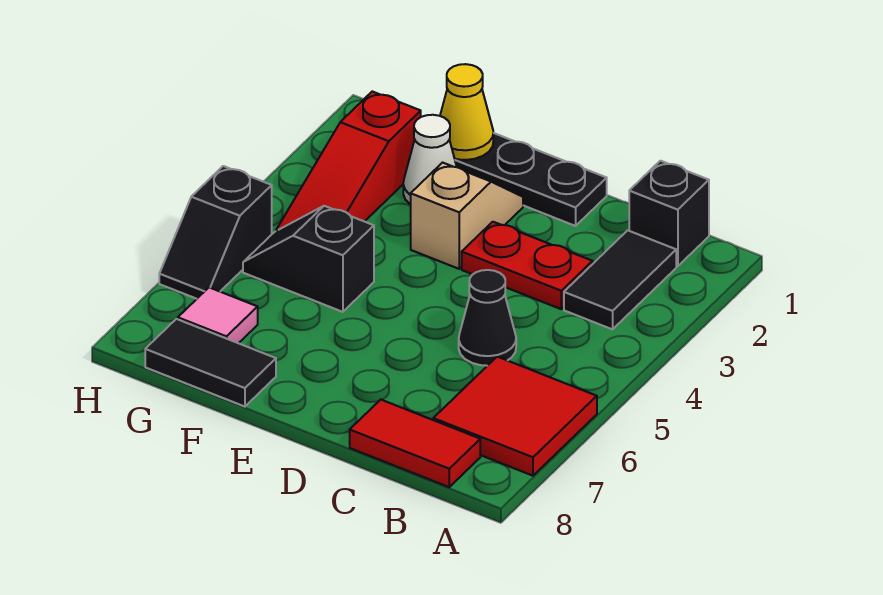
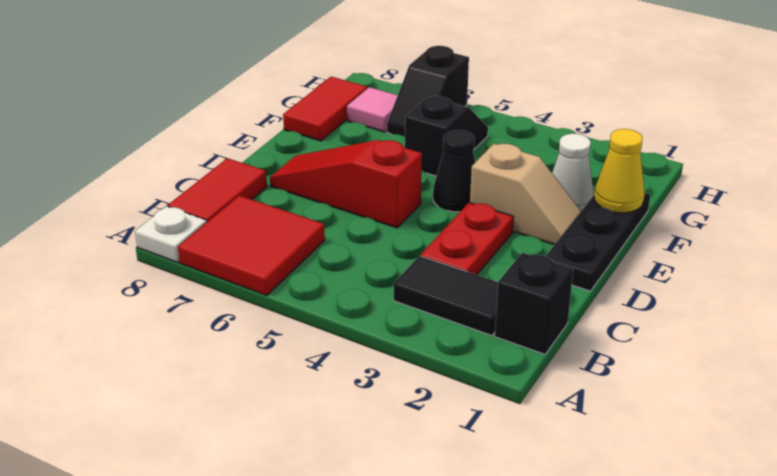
none -> white plate A8 level 1
black cone C5 level 1 -> black cone E4 level 1
black tile F8:G8 level 1 -> red tile F8:G8 level 1
red slope G2:G4 level 1 top 2 -> red slope D5:D7 level 1 top 5
black slope H5:H6 level 1 top 5 -> black slope G6:H6 level 1 top H

